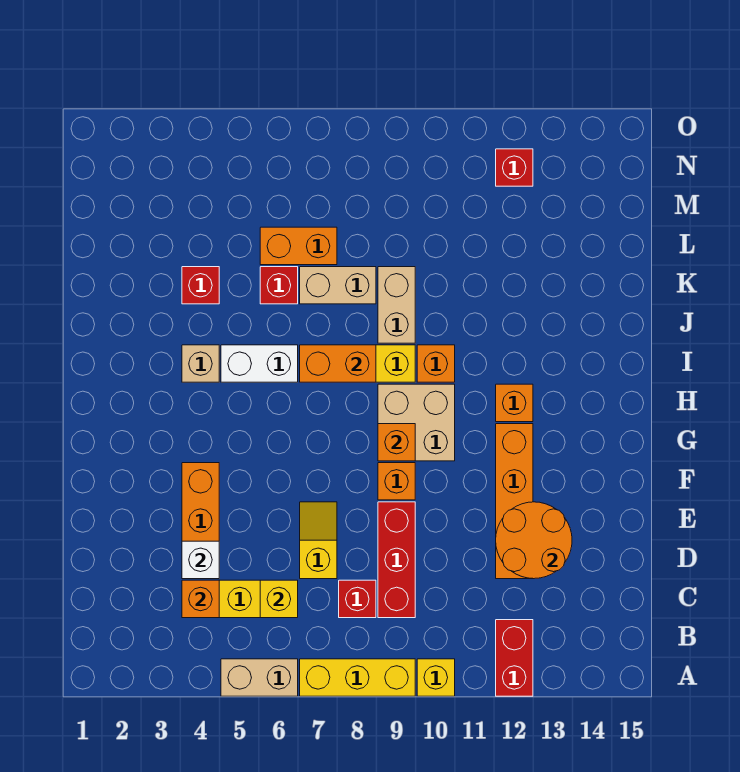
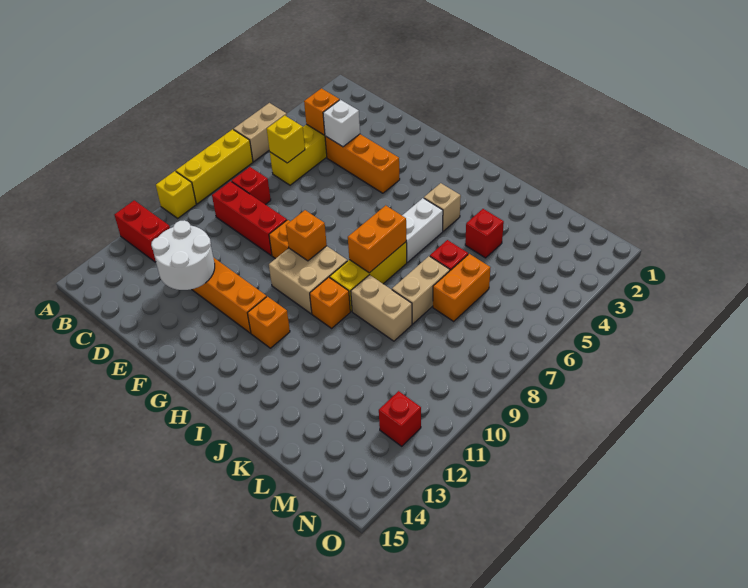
yellow slope D7:E7 level 1 top D -> none
orange round brick D12:E13 level 2 -> white round brick D12:E13 level 2

